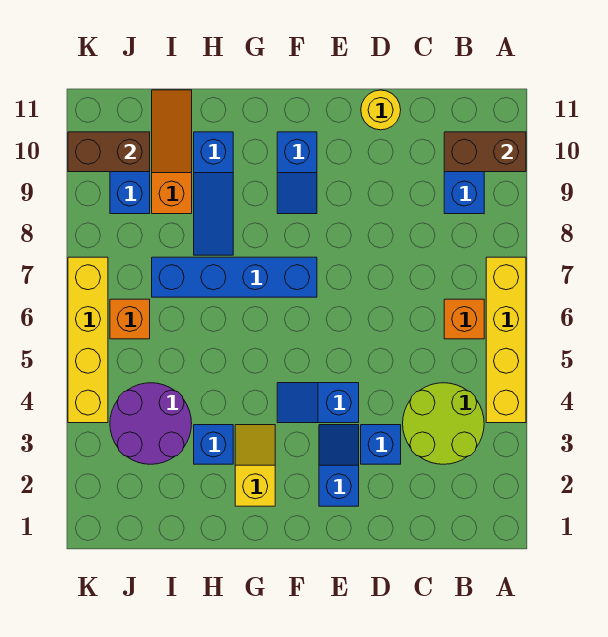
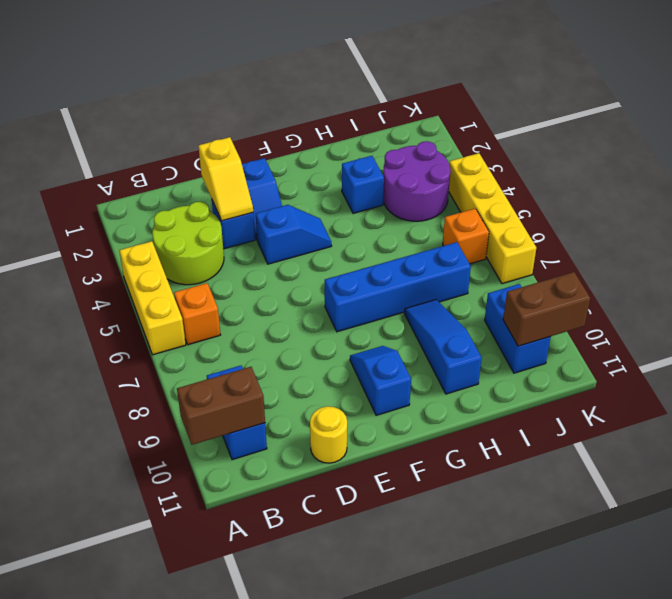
yellow brick A4:A7 level 1 -> yellow brick A4:A6 level 1
yellow slope G2:G3 level 1 top 2 -> yellow slope D2:D3 level 2 top 2
orange slope I9:I11 level 1 top 9 -> none

